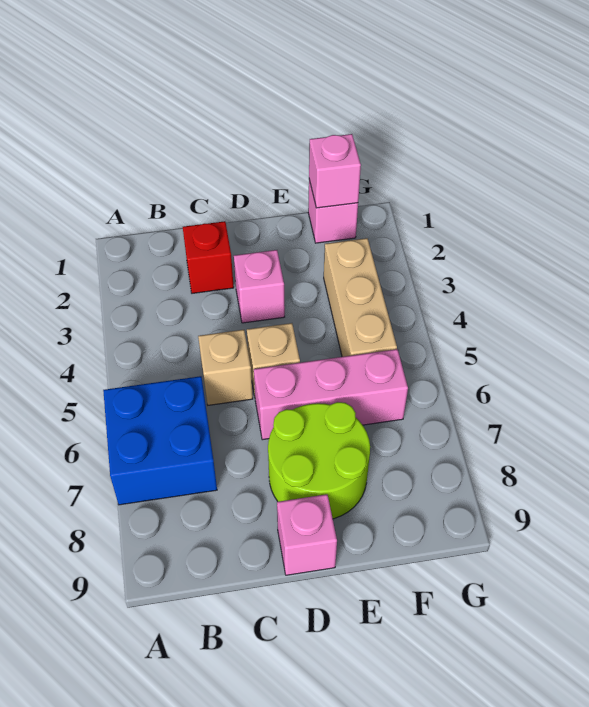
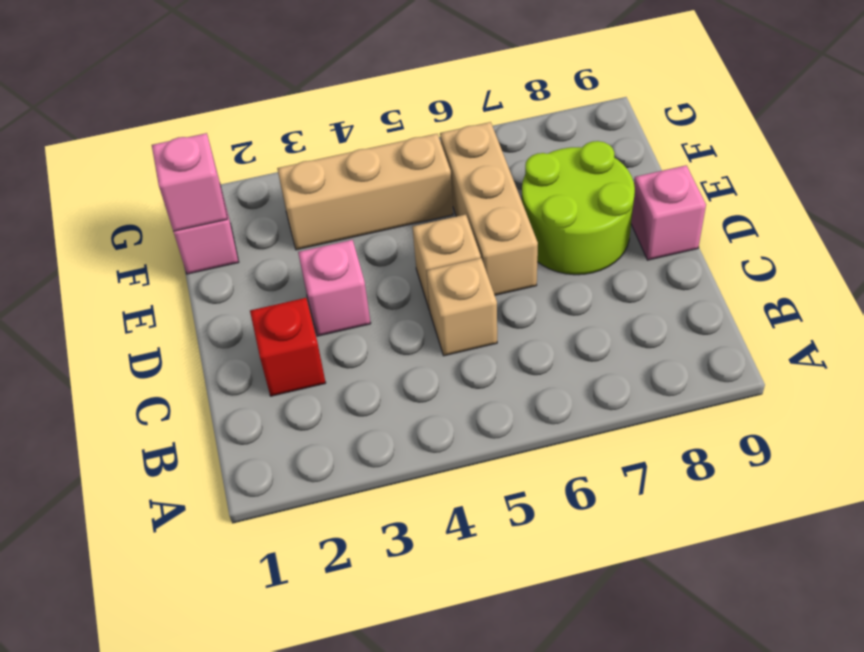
blue brick A6:B7 level 1 -> none
pink brick D6:F6 level 1 -> tan brick D6:F6 level 1

